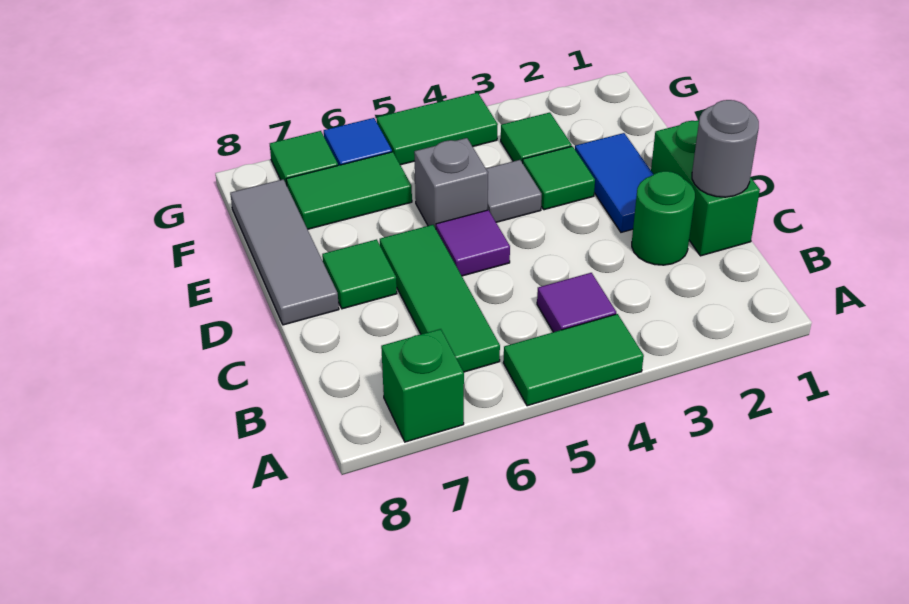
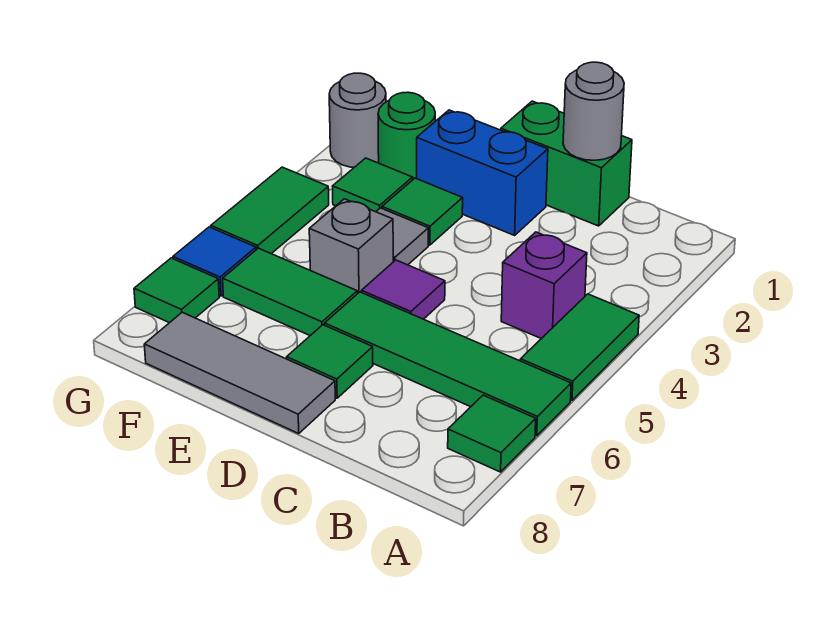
green brick A7 level 1 -> green tile A7 level 1
purple tile B4 level 1 -> purple brick B4 level 1
green tile B6:D6 level 1 -> green tile A6:D6 level 1
green round brick C2 level 1 -> green round brick F2 level 1
blue tile D2:E2 level 1 -> blue brick D2:E2 level 1
green tile F6:F7 level 1 -> green tile E6:F6 level 1
none -> grey round brick G2 level 1

